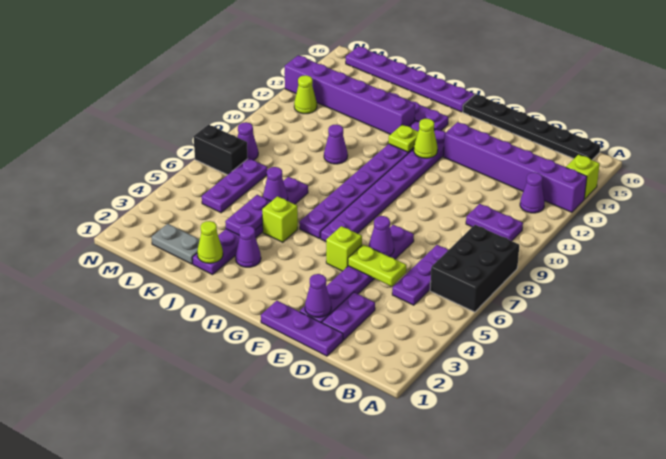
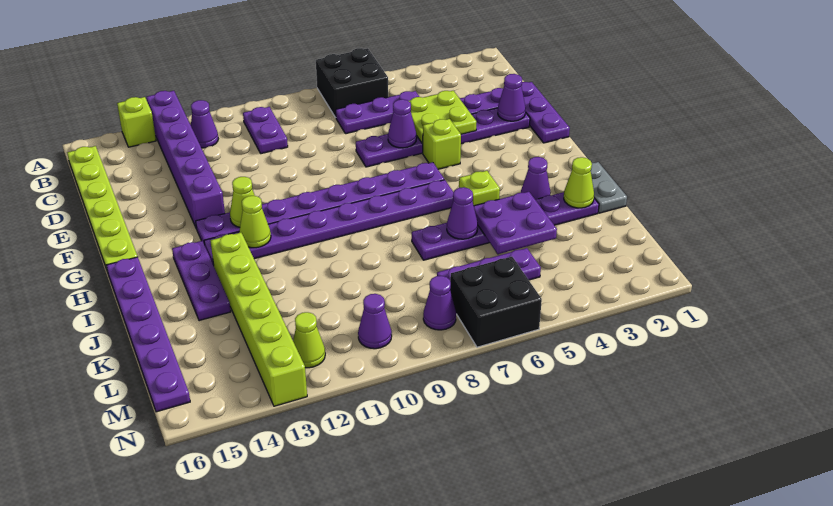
black brick A6:B8 level 1 -> black brick A6:B7 level 1
black plate B16:G16 level 1 -> lime plate B16:G16 level 1
lime plate D5:E5 level 2 -> lime plate D4:E5 level 2
lime plate H12 level 2 -> lime cone H12 level 2
purple brick I13:N13 level 1 -> lime brick I13:N13 level 1
purple plate J4:J5 level 2 -> purple plate J4:K5 level 2
purple cone J10 level 1 -> purple cone M10 level 1
grey plate K2:L2 level 1 -> grey plate I1:J1 level 1
black brick M7:N7 level 1 -> black brick M6:N7 level 1

